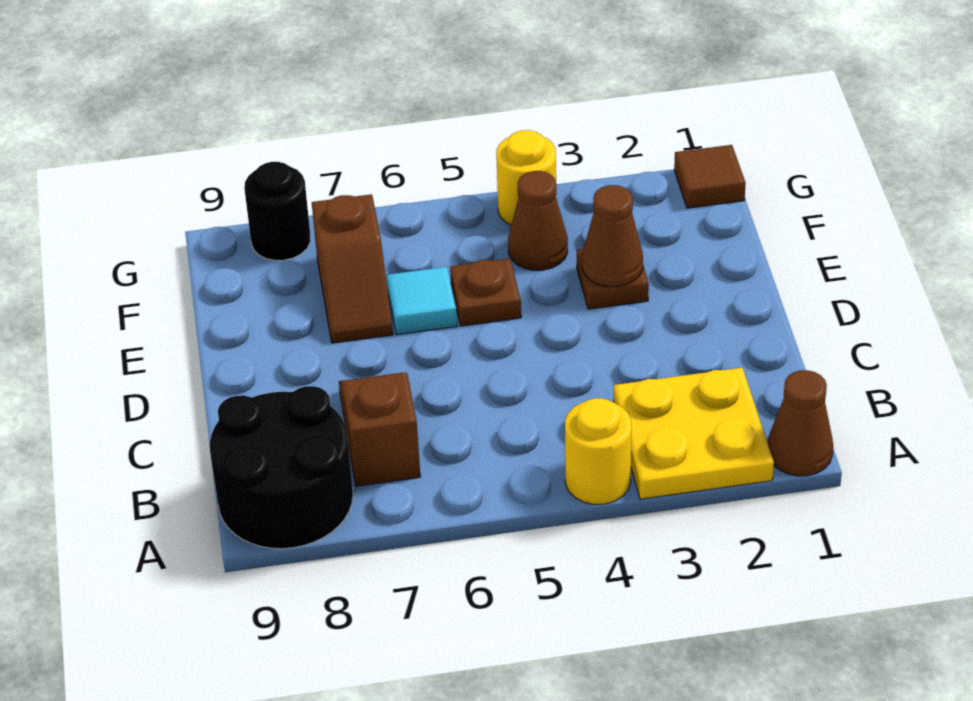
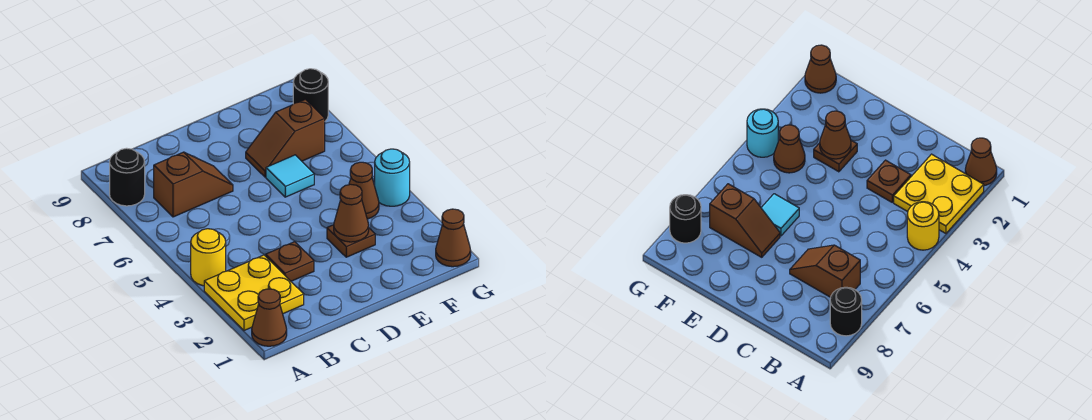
black round brick A8:B9 level 1 -> black round brick A8 level 1
brown plate E5 level 1 -> brown plate C3 level 1
brown tile G1 level 1 -> brown cone G1 level 1
yellow round brick G4 level 1 -> cyan round brick G4 level 1

